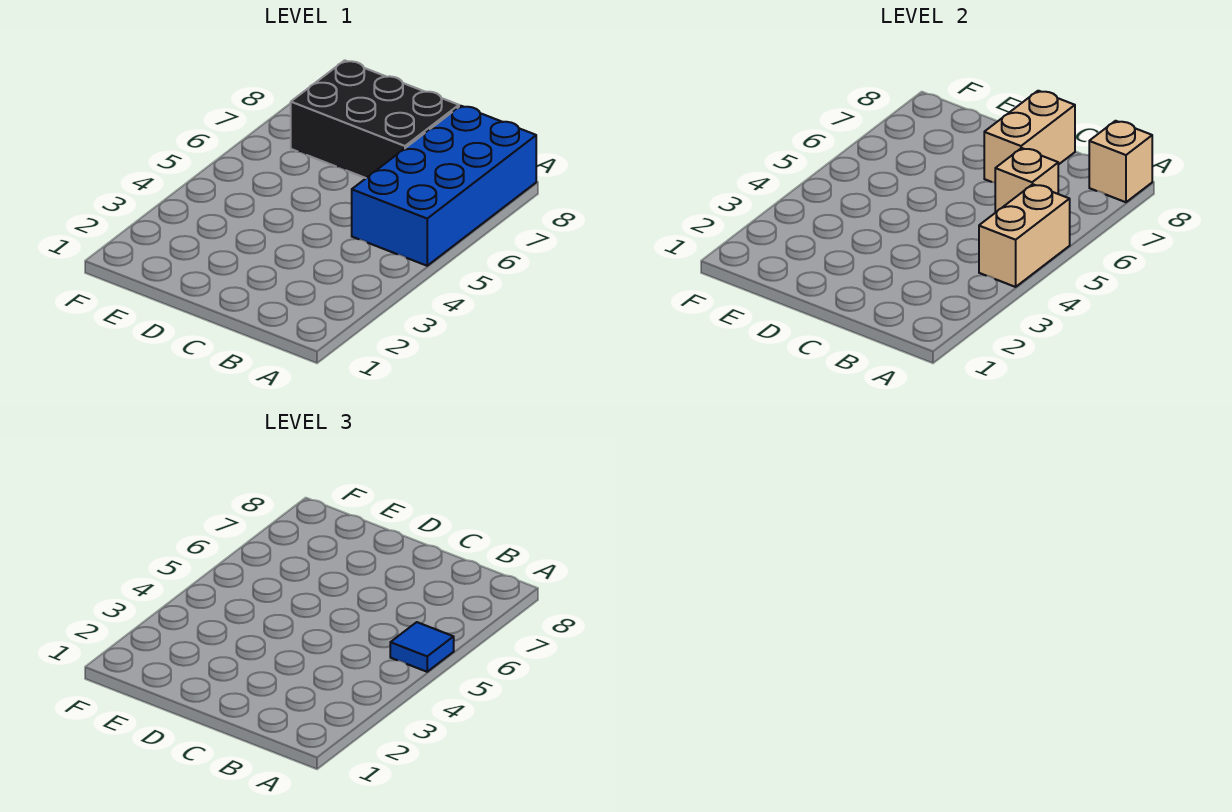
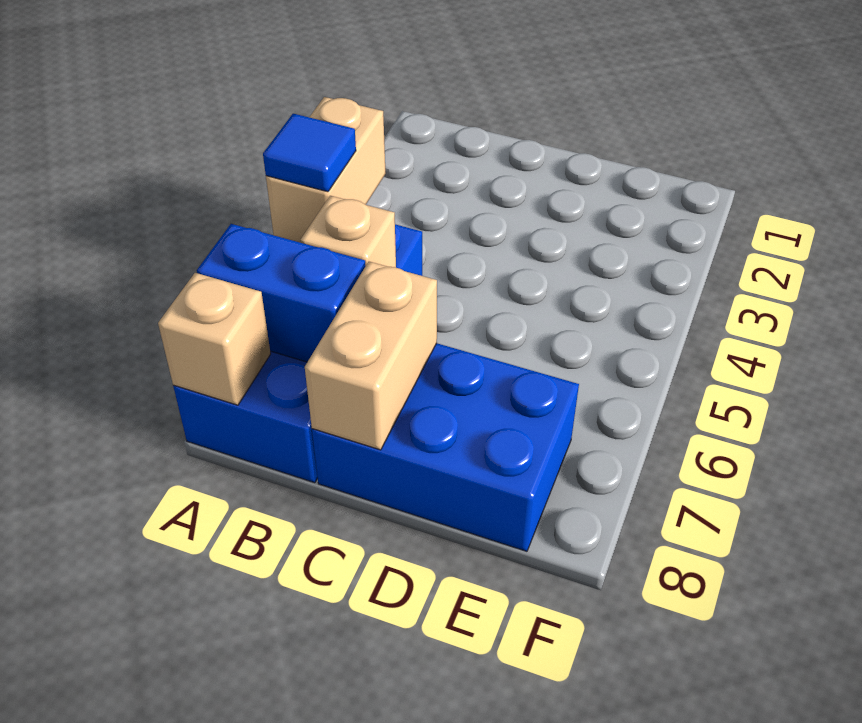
none -> blue brick A7:B7 level 2
black brick C7:E8 level 1 -> blue brick C7:E8 level 1

